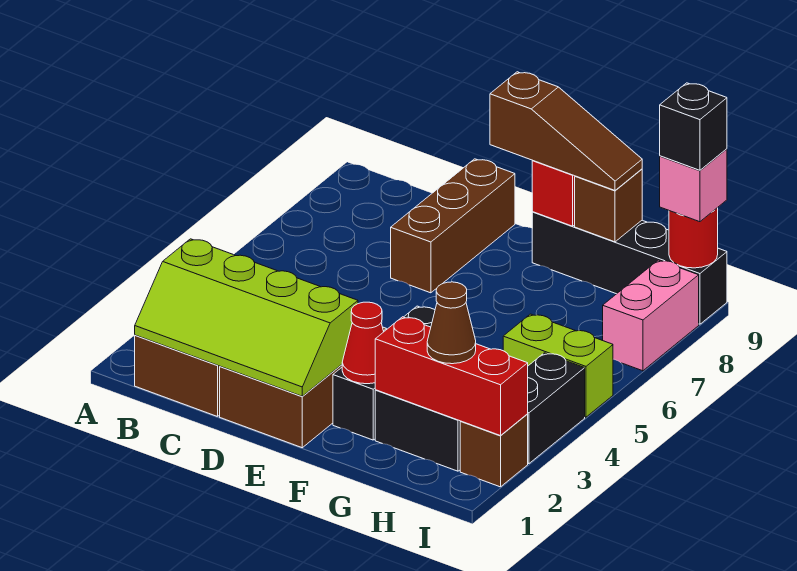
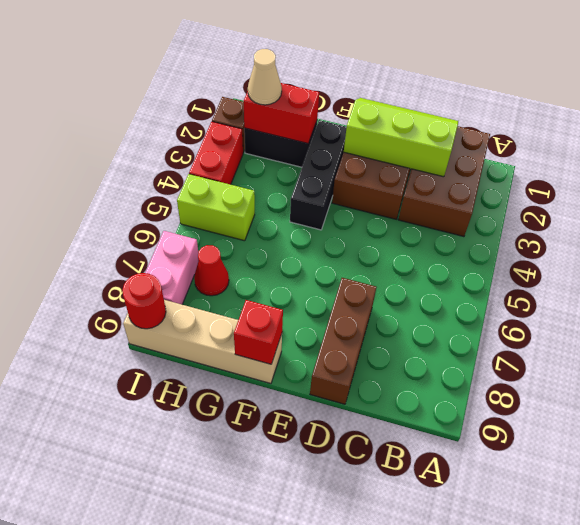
lime slope B1:E2 level 2 top 2 -> lime slope C1:E2 level 2 top 2
brown slope E9:G9 level 3 top E -> none
red cone F2 level 2 -> red cone H7 level 1
black brick F9:I9 level 1 -> tan brick F9:I9 level 1
red brick G2:I2 level 2 -> red brick G2:H2 level 2
brown brick G9 level 2 -> none
brown cone H2 level 3 -> tan cone H2 level 3
black brick I3:I4 level 1 -> red brick I3:I4 level 1
pink brick I9 level 3 -> none
black brick I9 level 4 -> none

